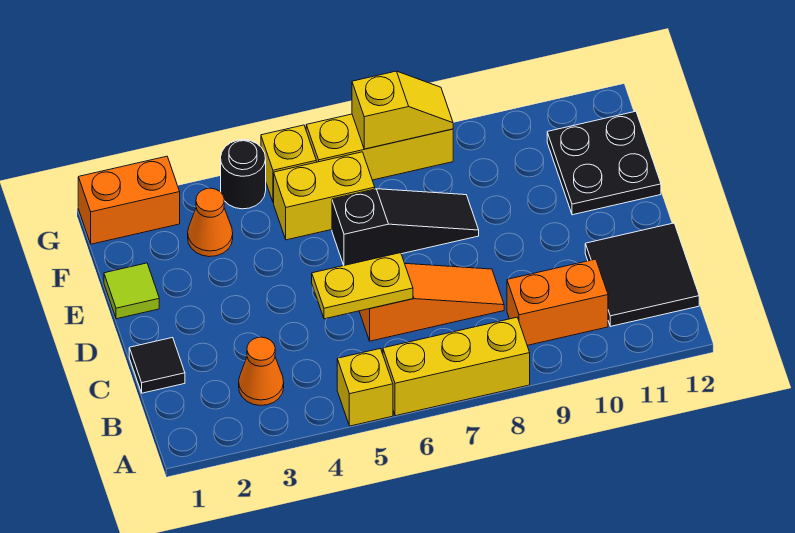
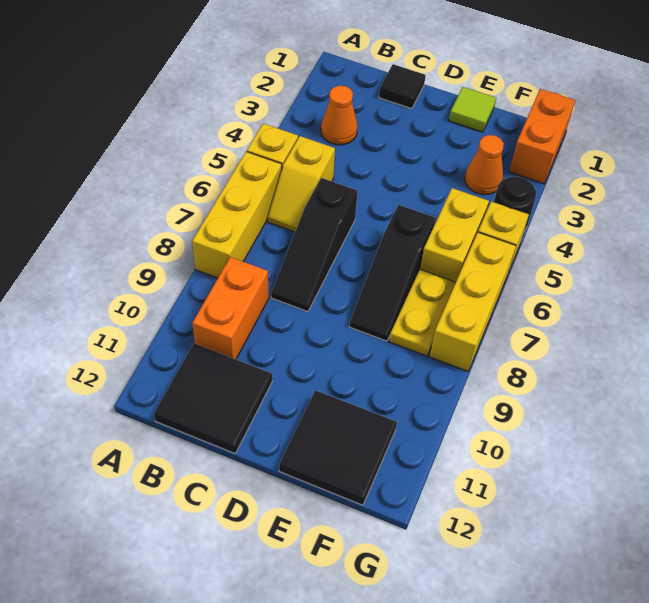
yellow plate C5:C6 level 2 -> yellow plate F7:F8 level 1
orange slope C6:C8 level 1 top 6 -> black slope C6:C8 level 1 top 6
black plate E11:F12 level 1 -> black tile E11:F12 level 1
yellow slope G7:G8 level 2 top 7 -> yellow slope B5:B6 level 1 top 5

